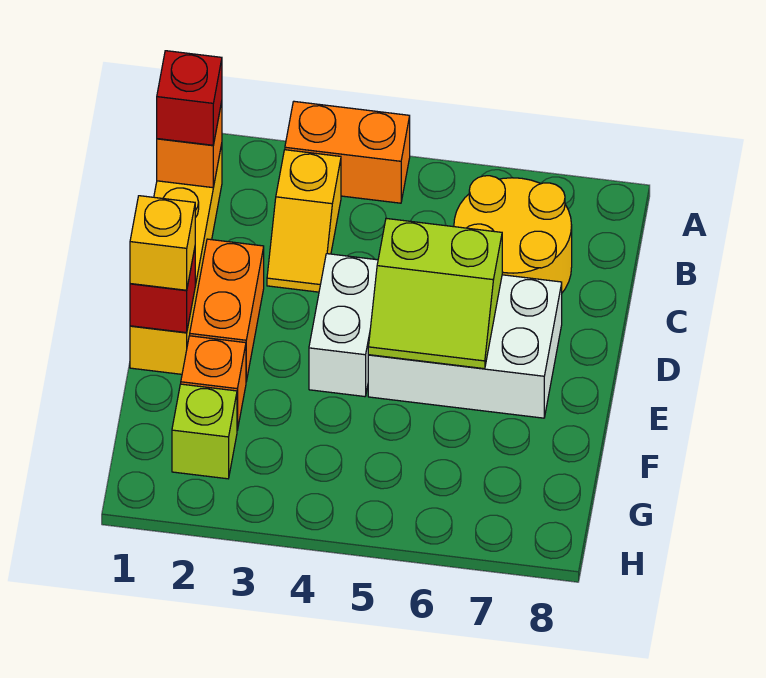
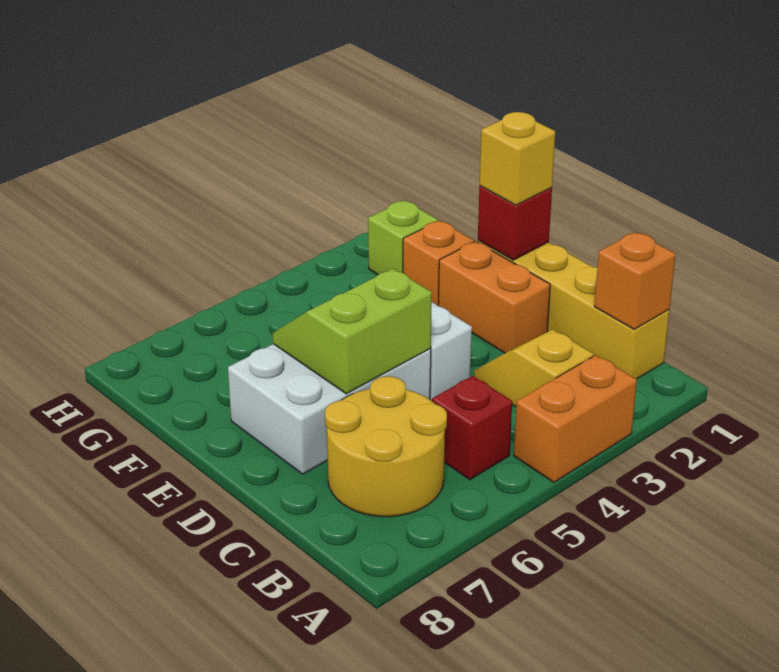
red brick B1 level 3 -> red brick B5 level 1

